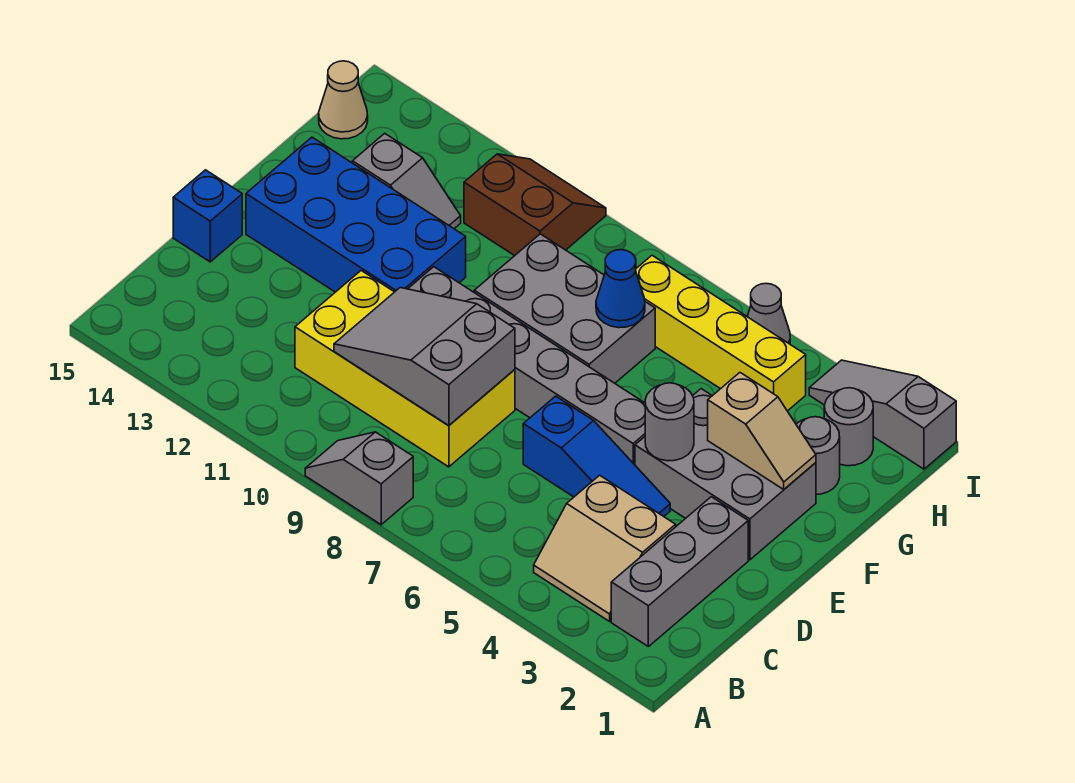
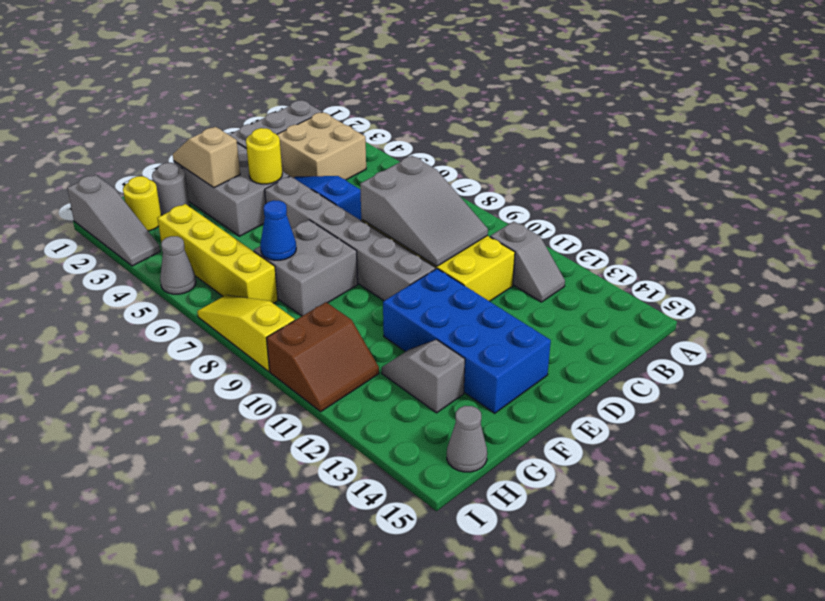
grey slope A8:A9 level 1 top 8 -> grey slope B11:B12 level 1 top 11
tan slope B3:C4 level 1 top C -> tan brick B3:C4 level 1
blue brick D15 level 1 -> none
grey round brick E4 level 2 -> yellow round brick E4 level 2
grey brick F7:G9 level 1 -> grey brick F7:G8 level 1
grey round brick H2 level 1 -> yellow round brick H2 level 1
brown slope H10:I11 level 1 top H -> brown slope H10:I11 level 1 top 10
tan cone H15 level 1 -> grey cone H15 level 1
none -> yellow slope I7:I9 level 1 top 9

